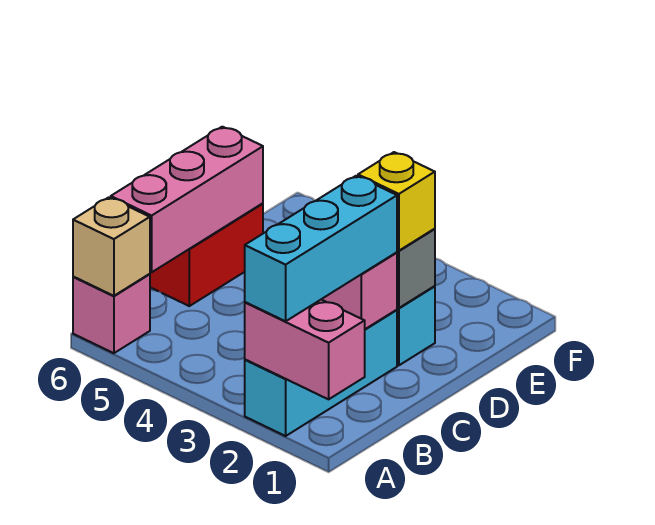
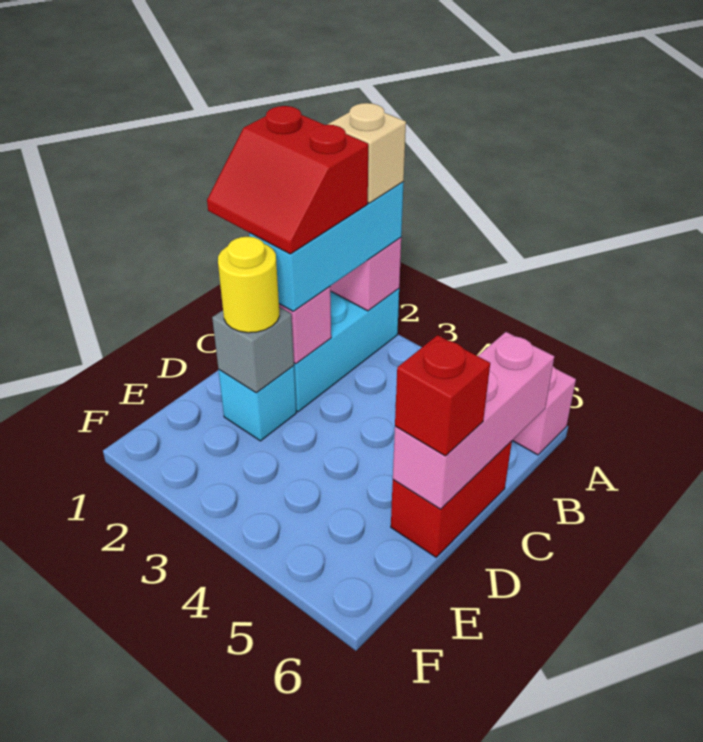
tan brick A6 level 2 -> tan brick A2 level 4
none -> red slope B1:C2 level 4 top B
yellow brick D2 level 3 -> yellow round brick D2 level 3
none -> red brick D6 level 3

